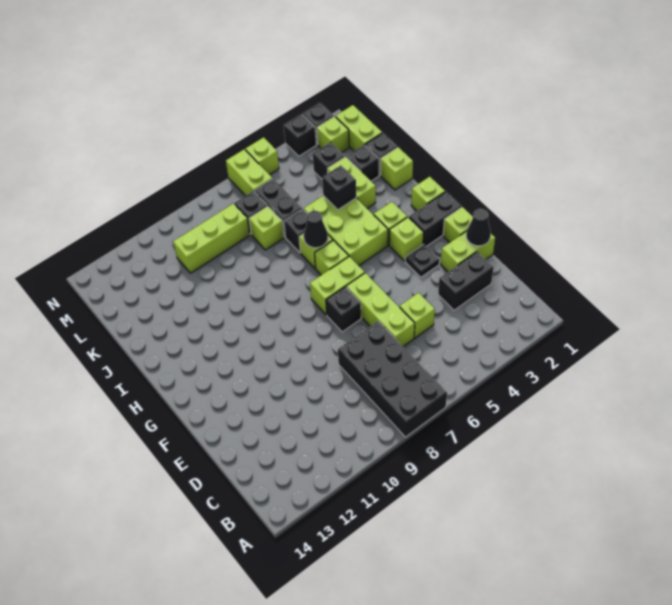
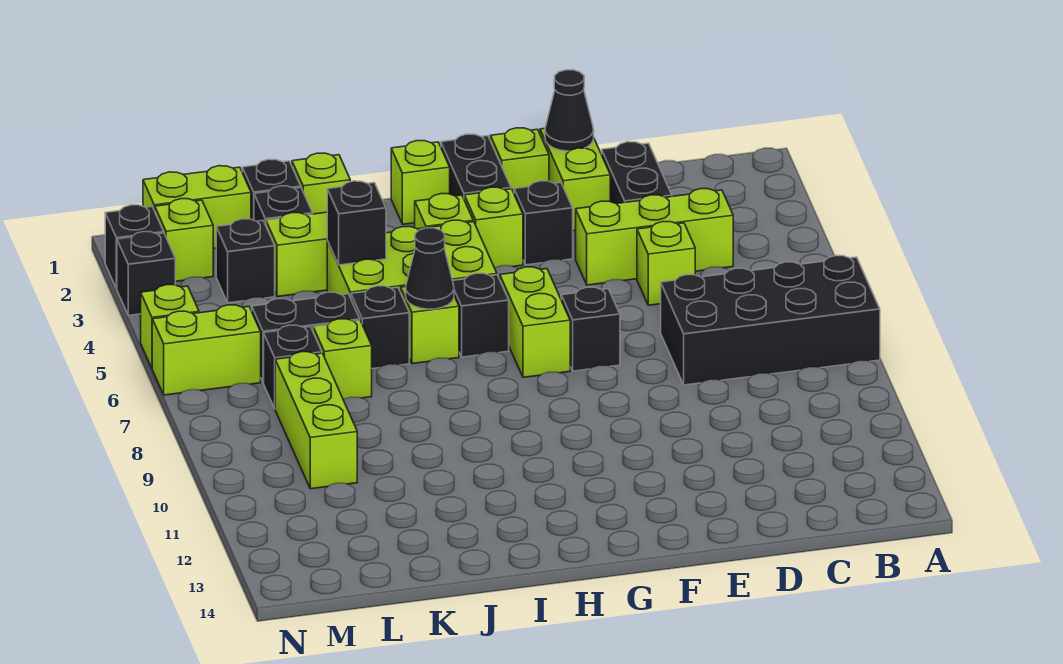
lime brick D6:F6 level 1 -> lime brick C4:E4 level 1
black plate F3 level 1 -> black brick F3 level 1
lime brick H6 level 1 -> black brick H6 level 1

